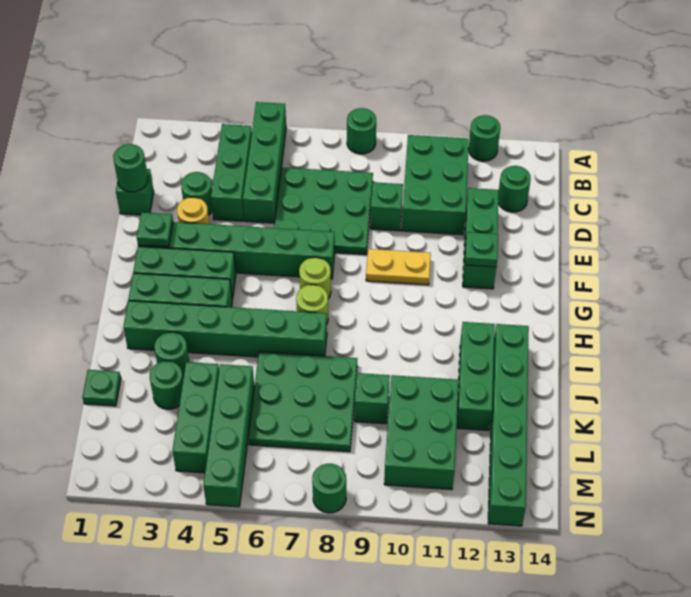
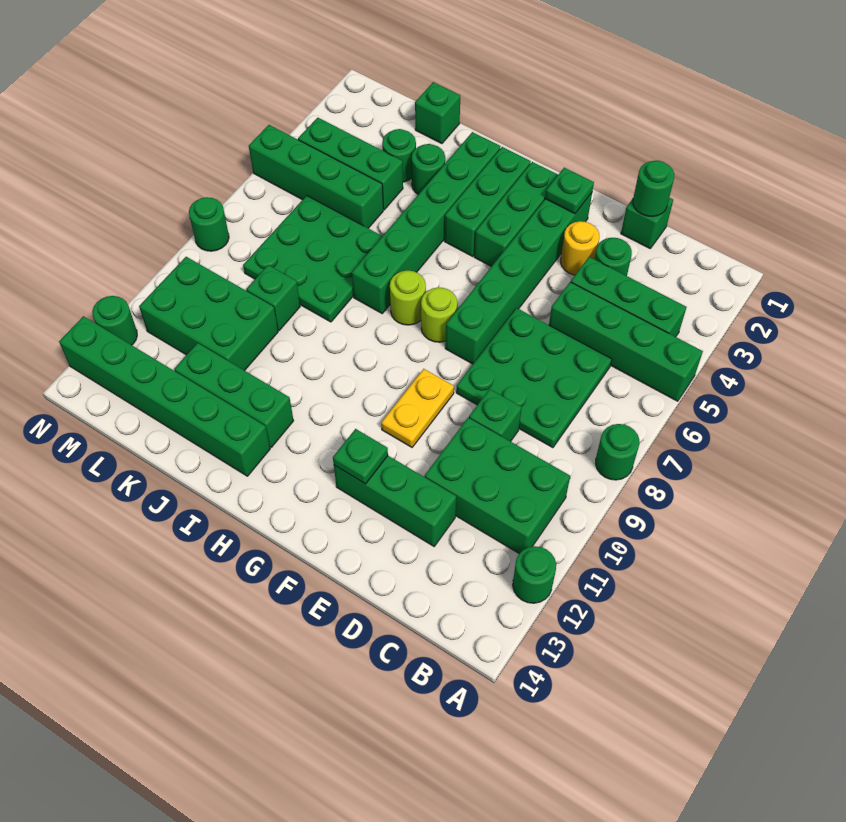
green round brick C13 level 1 -> green round brick N12 level 1
green plate K1 level 1 -> green brick K1 level 1

